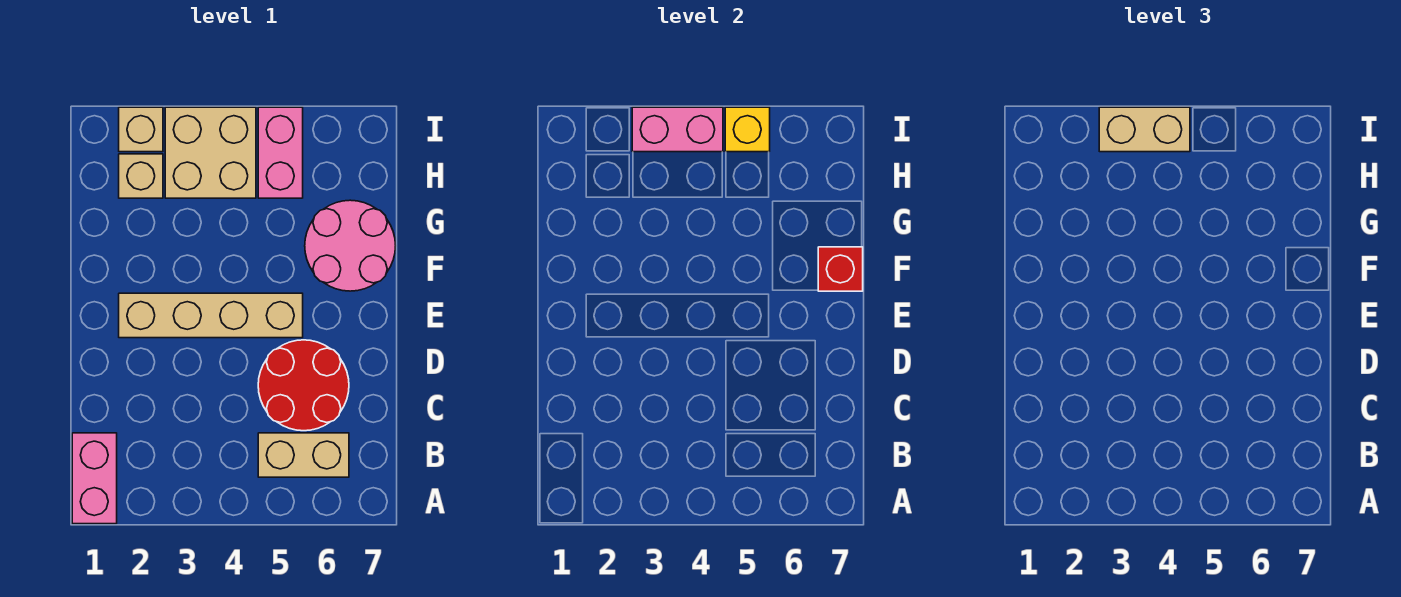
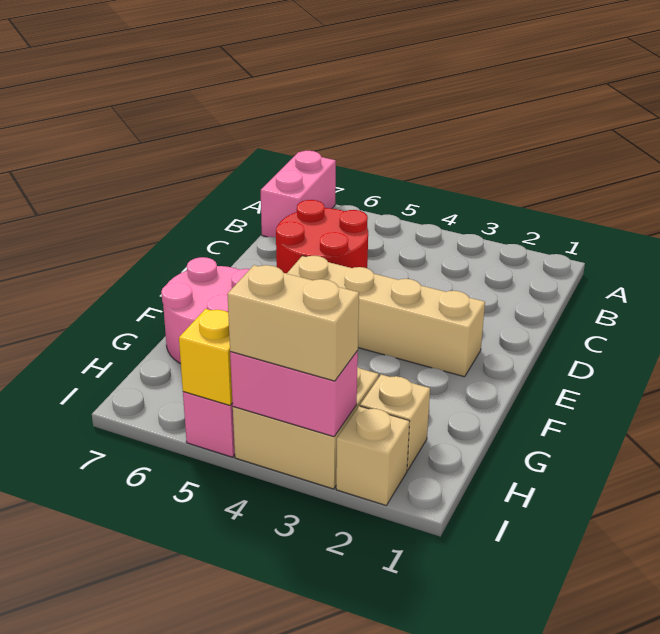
pink brick A1:B1 level 1 -> pink brick A7:B7 level 1
tan brick B5:B6 level 1 -> none
red brick F7 level 2 -> none

